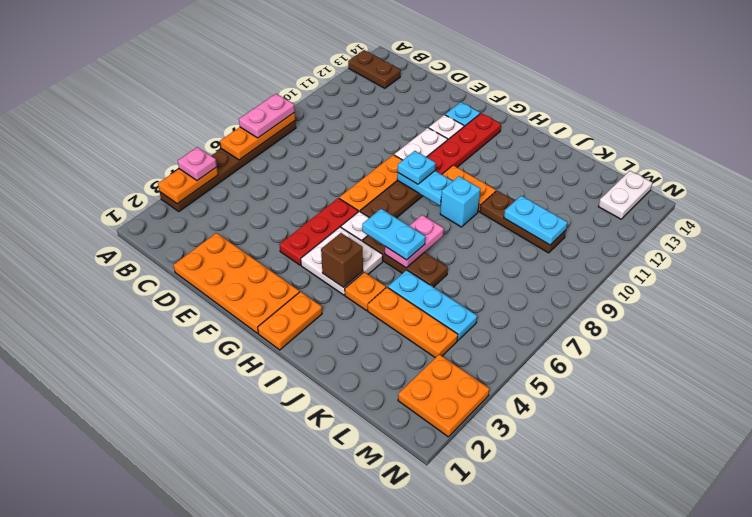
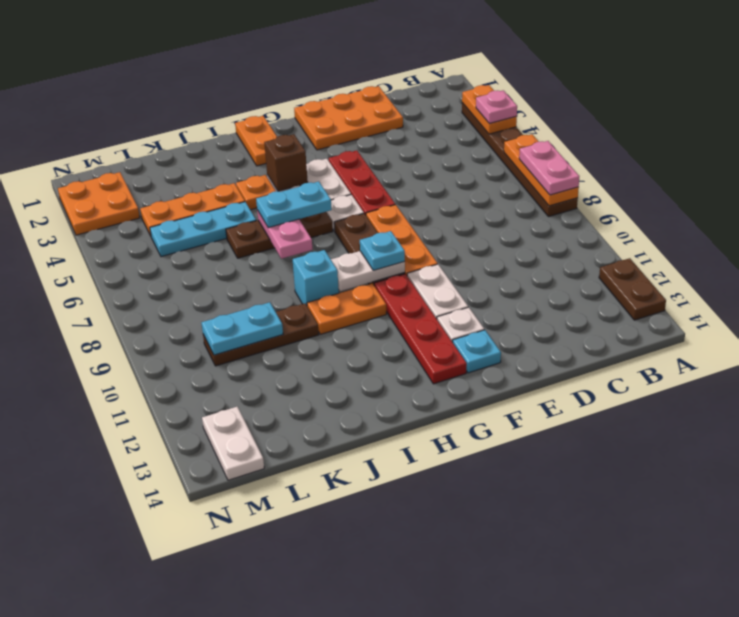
brown plate A13:B13 level 1 -> brown plate A12:A13 level 1
orange plate D1:G2 level 1 -> orange plate D1:F2 level 1
cyan plate G9:H9 level 2 -> white plate G9:H9 level 2

